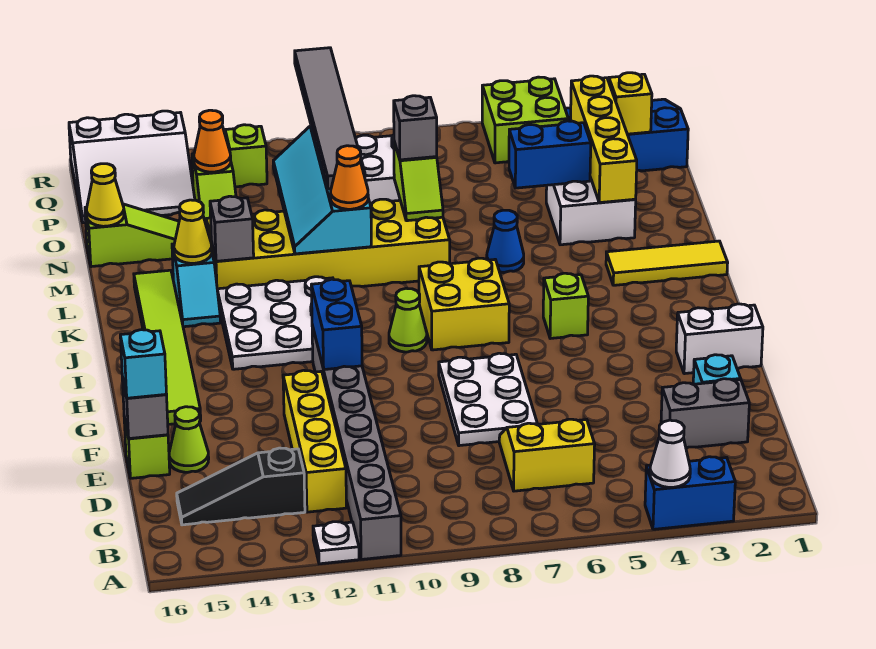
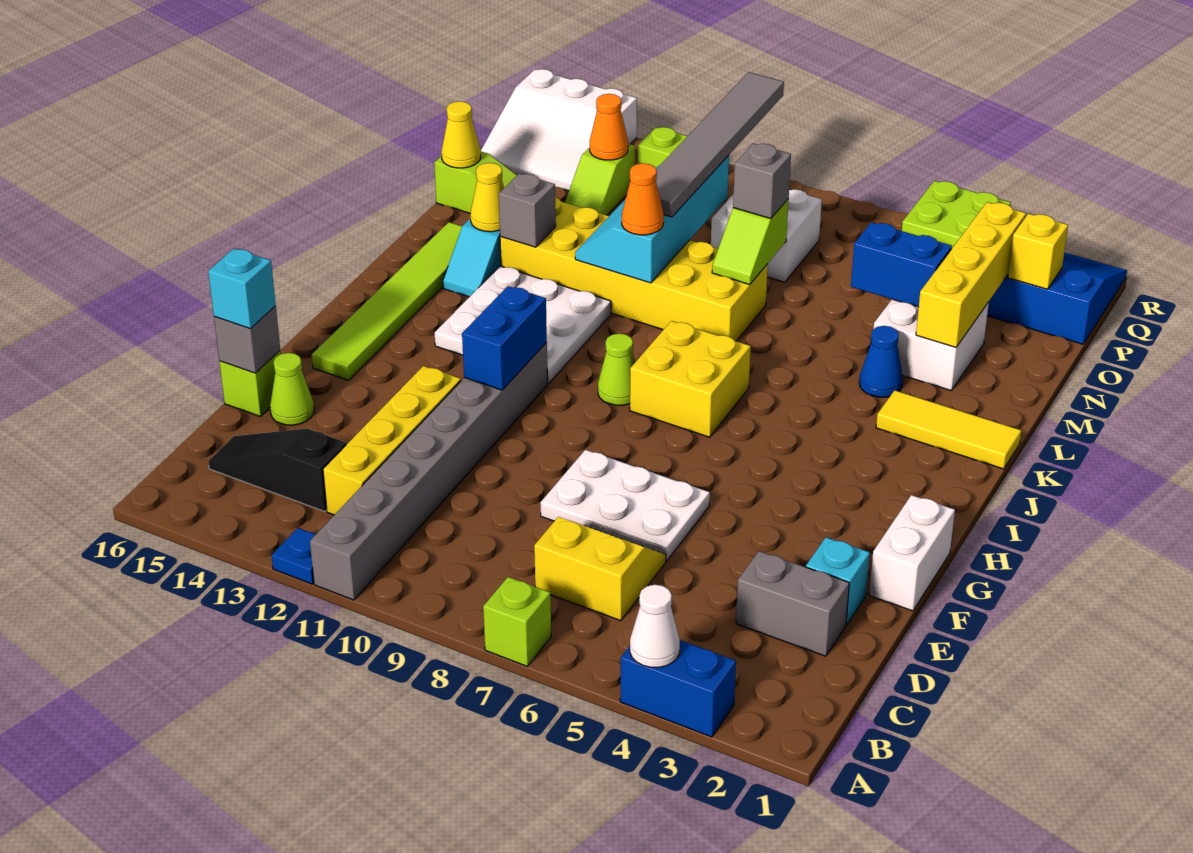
white plate A12 level 1 -> blue plate A12 level 1
white plate E7:G8 level 1 -> white plate E6:F8 level 1
white brick G1:G2 level 1 -> white brick F1:G1 level 1
lime brick I5 level 1 -> lime brick A7 level 1
blue cone L6 level 1 -> blue cone L4 level 1

